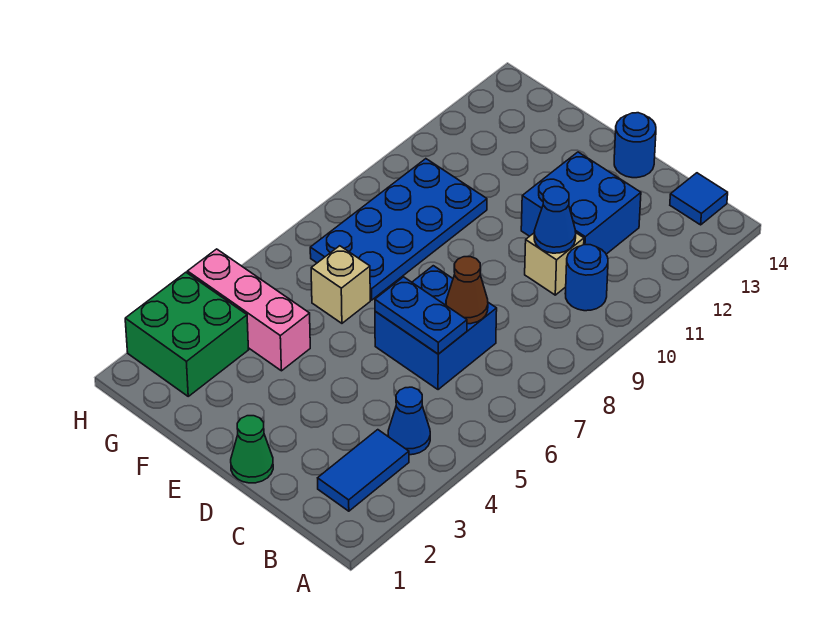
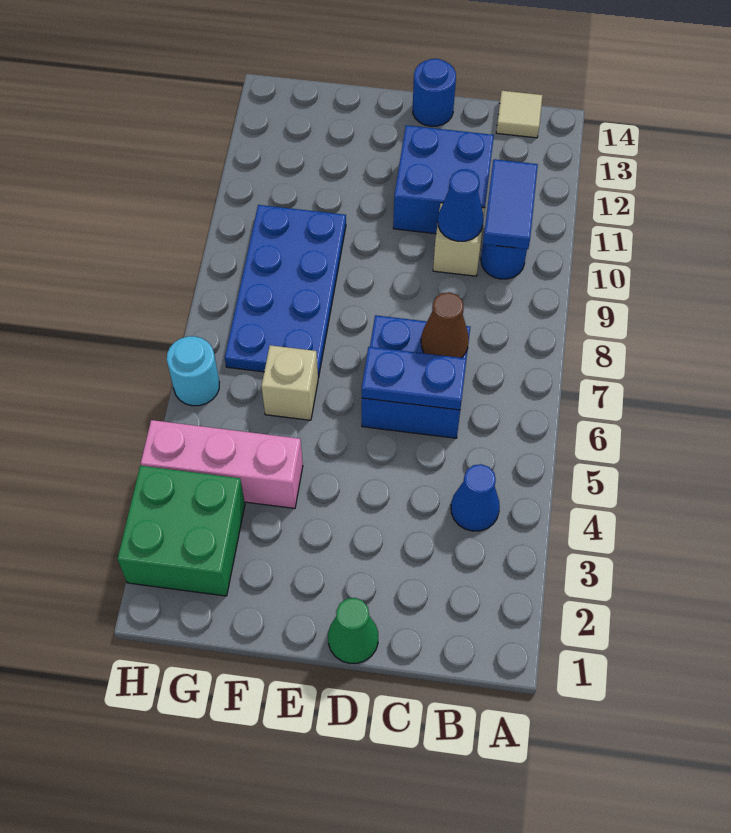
blue tile B2:B3 level 1 -> blue tile B10:B11 level 2
blue tile B14 level 1 -> tan tile B14 level 1
none -> cyan round brick H6 level 1

